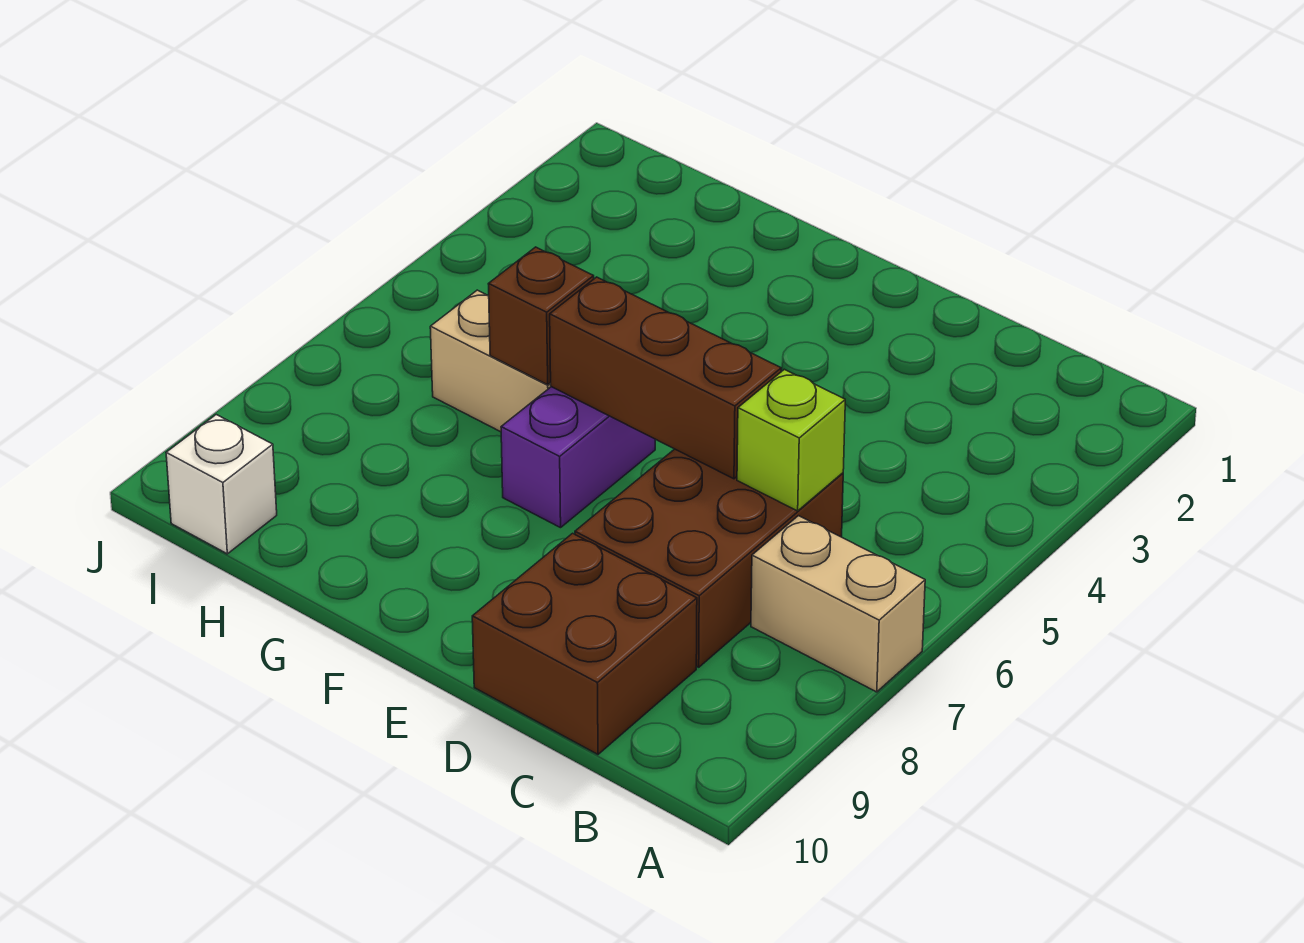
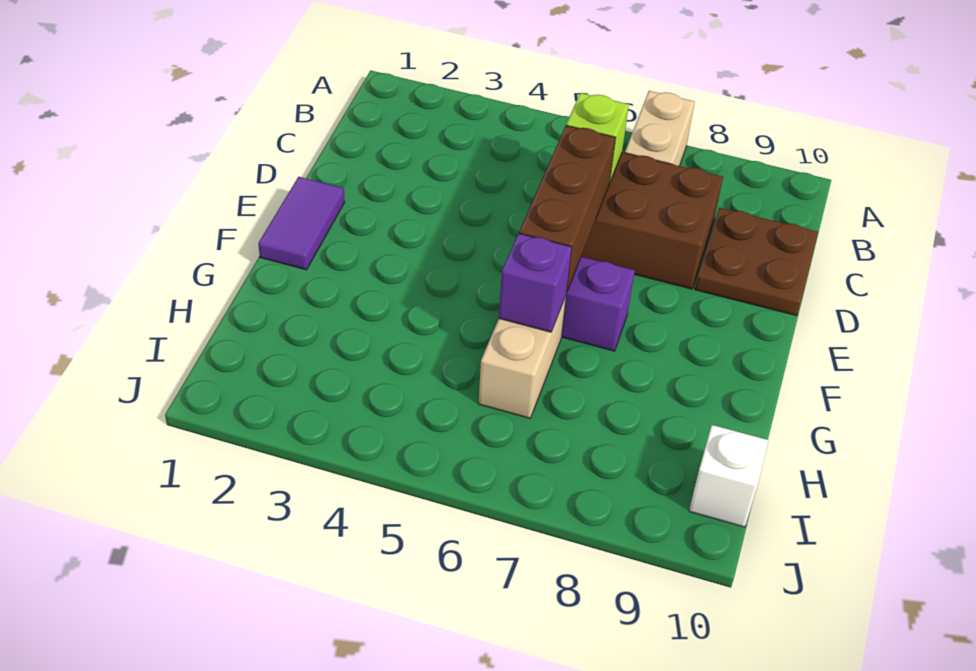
brown brick C9:D10 level 1 -> brown plate C9:D10 level 1
none -> purple tile E1:F1 level 1
brown brick G6 level 2 -> purple brick G6 level 2

